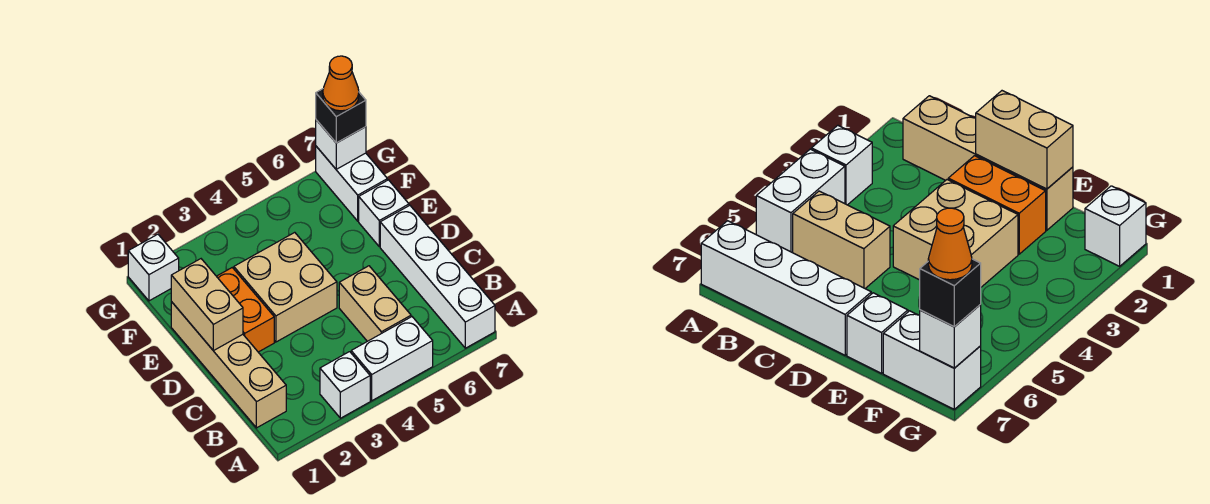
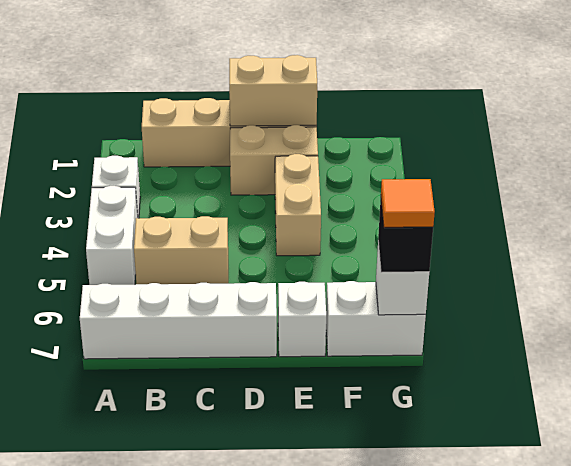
orange brick D2:E2 level 1 -> tan brick D2:E2 level 1
tan brick D3:E4 level 1 -> tan brick E3:E4 level 1
white brick G1 level 1 -> none
orange cone G7 level 4 -> orange tile G7 level 4

